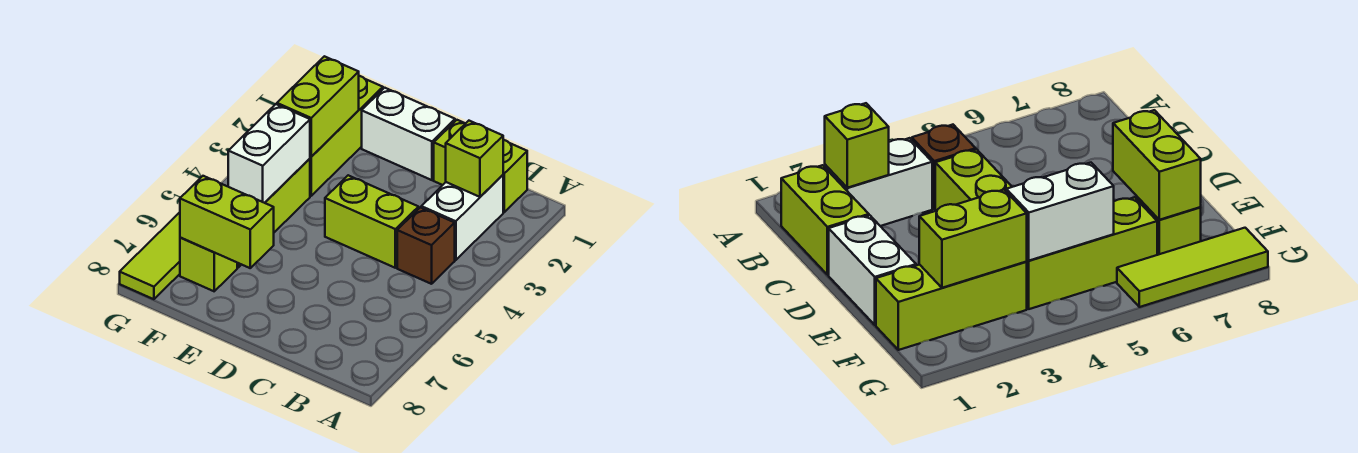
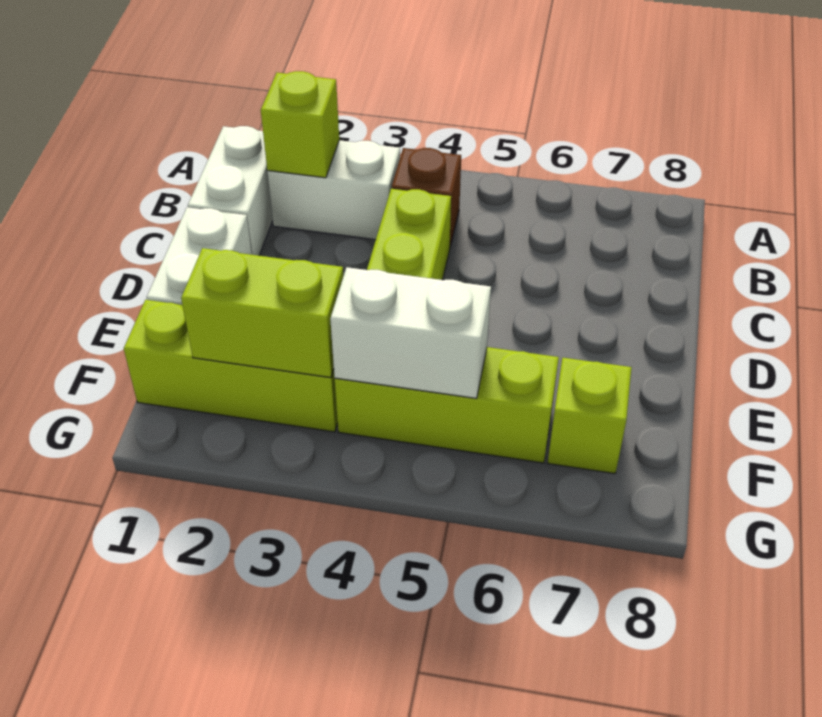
lime brick B1:C1 level 1 -> white brick B1:C1 level 1
lime brick E7:F7 level 2 -> none
lime tile G6:G8 level 1 -> none

